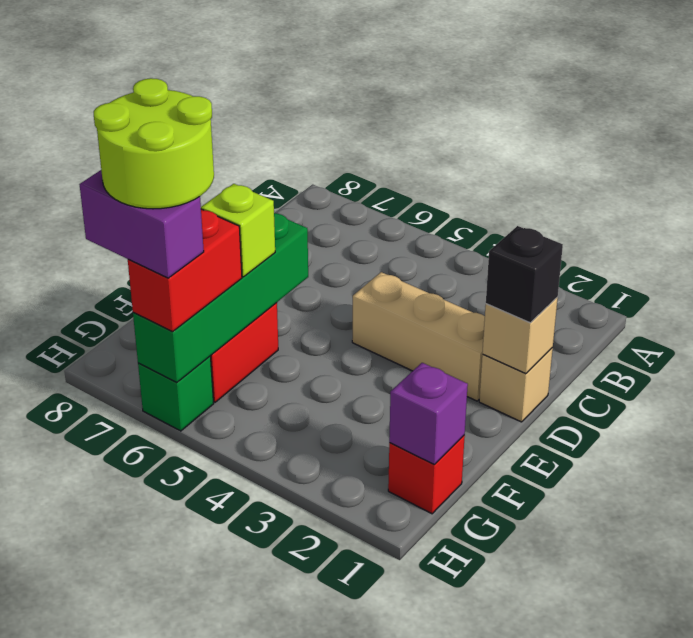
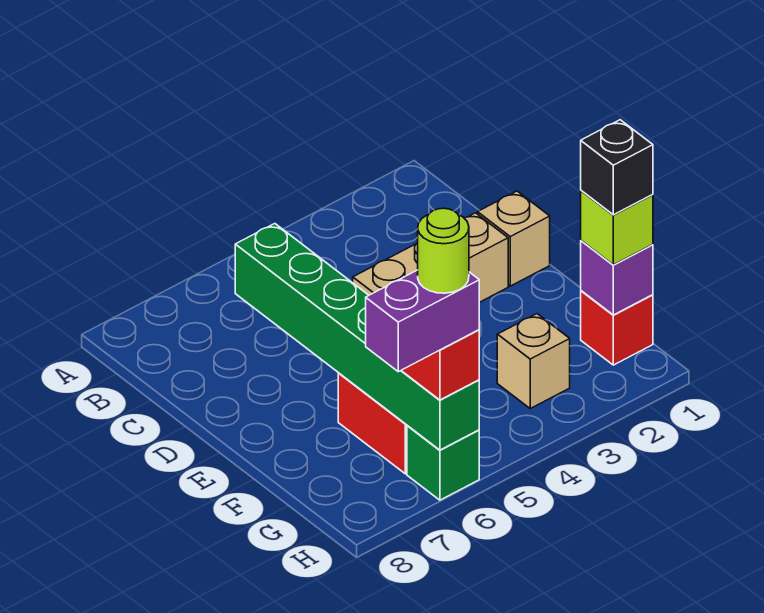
tan brick D1 level 2 -> tan brick G3 level 1
black brick D1 level 3 -> black brick G1 level 4
green brick E6:H6 level 2 -> green brick C6:H6 level 2
lime brick F6 level 3 -> lime brick G1 level 3
lime round brick G6:H7 level 5 -> lime round brick H6 level 5

